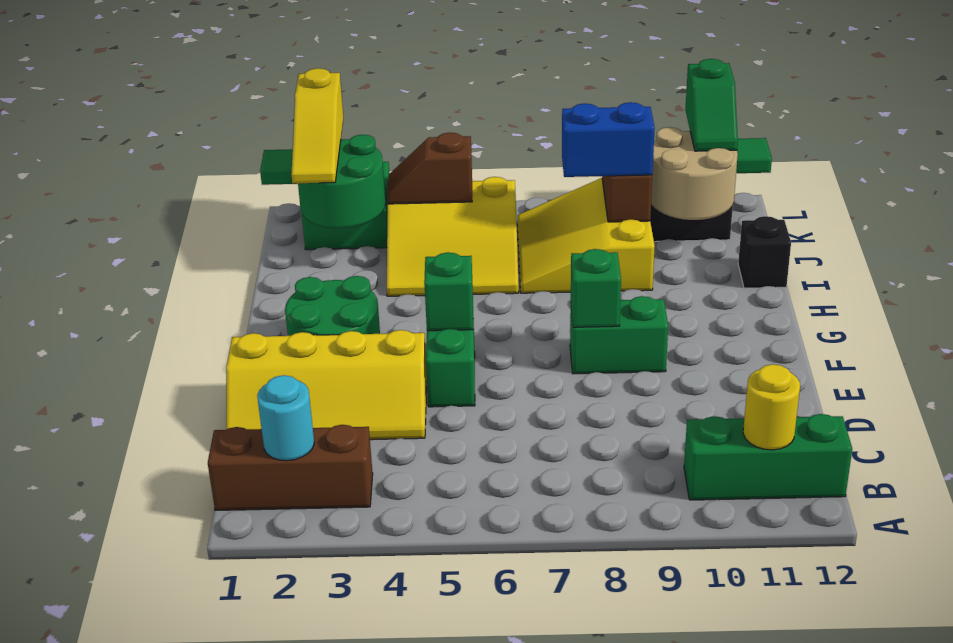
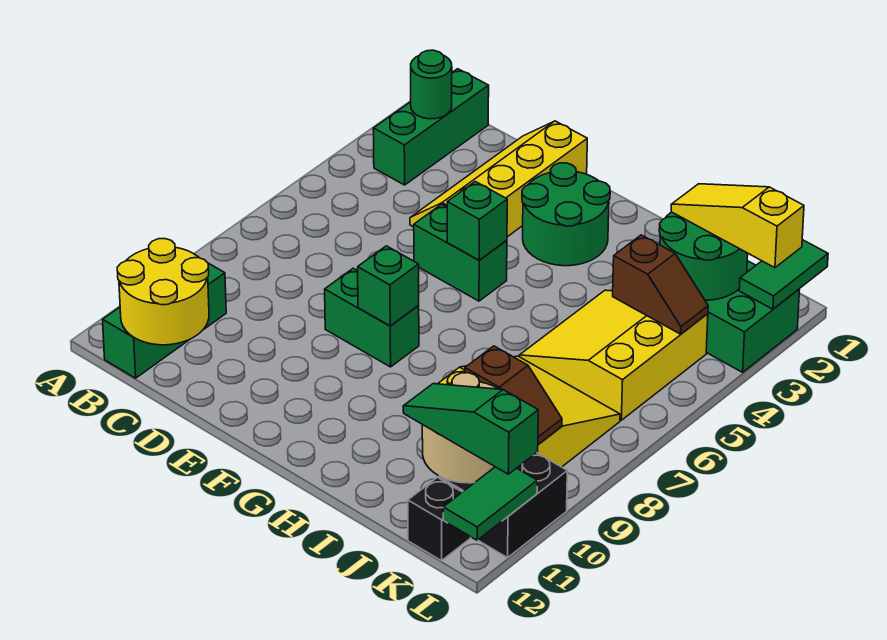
brown brick B1:B3 level 1 -> green brick B1:B3 level 1
cyan round brick B2 level 2 -> green round brick B2 level 2
yellow round brick B11 level 2 -> yellow round brick B11:C12 level 2
green brick F8:F9 level 1 -> green brick E8:F8 level 1
black brick I12 level 1 -> black brick K12 level 1
blue brick J8:J9 level 3 -> none
brown slope K4:K5 level 2 top 5 -> brown slope J4:K4 level 2 top J
green slope K11:L11 level 3 top L -> green slope J11:L11 level 3 top L

